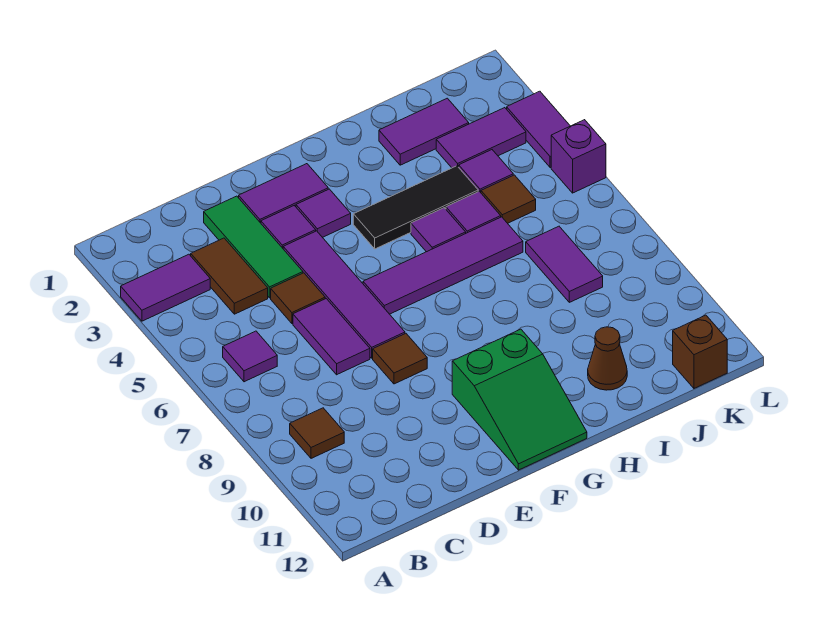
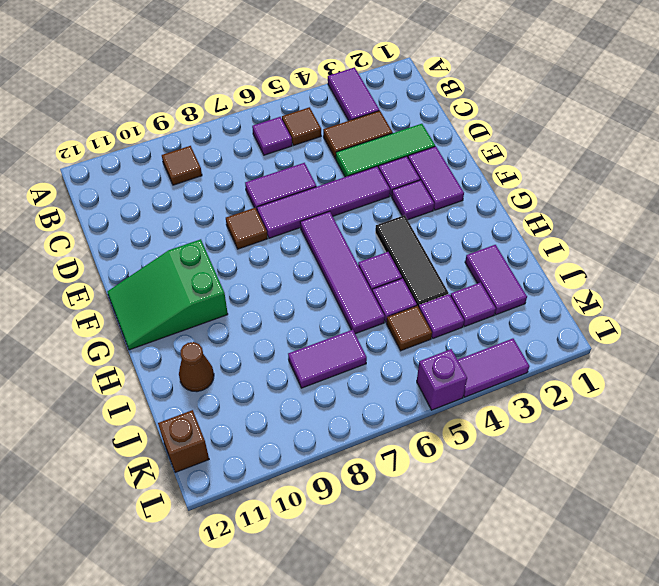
brown tile D5 level 1 -> brown tile B5 level 1
purple tile J3:K3 level 1 -> purple tile J3 level 1

